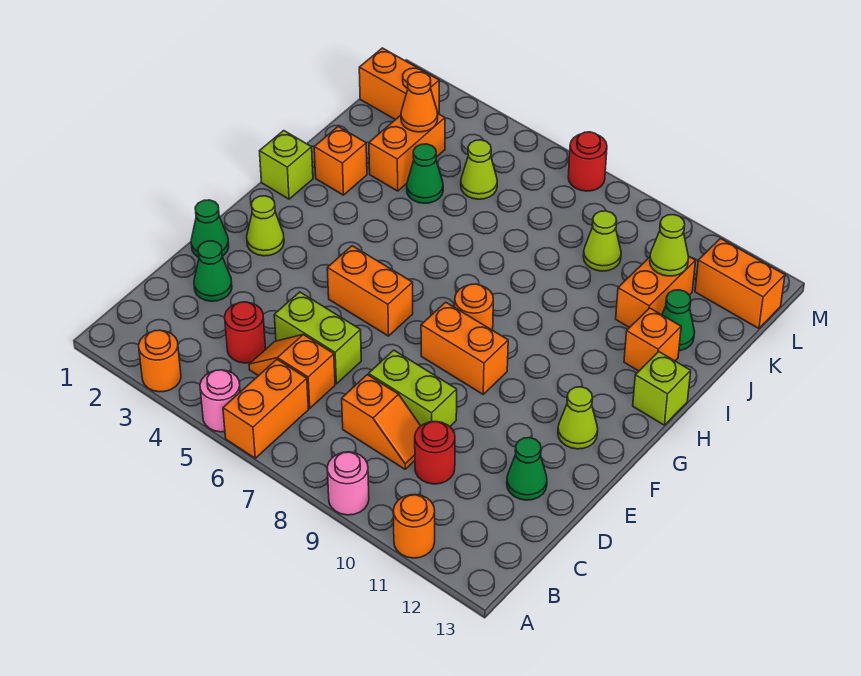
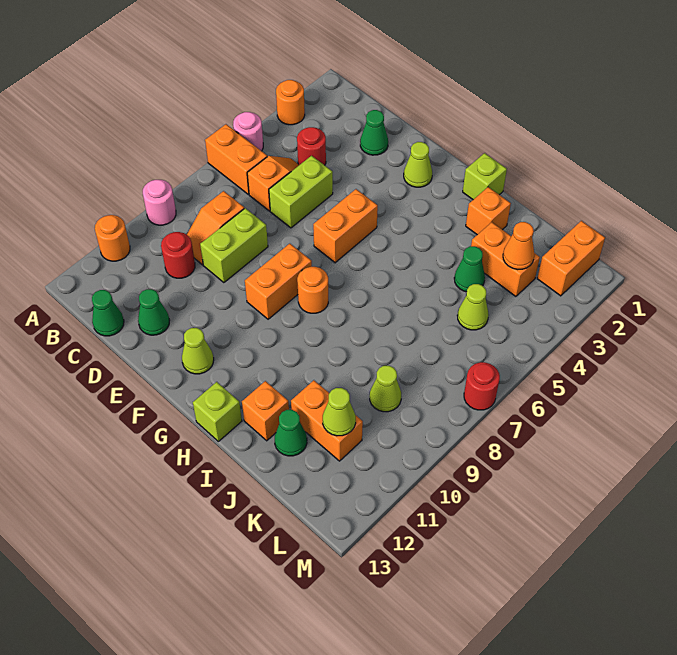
green cone E1 level 1 -> green cone C13 level 1
orange brick L12:L13 level 1 -> none

